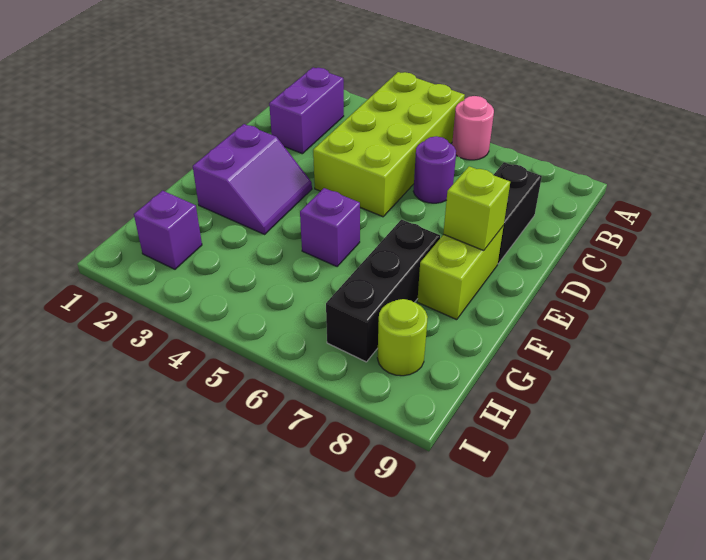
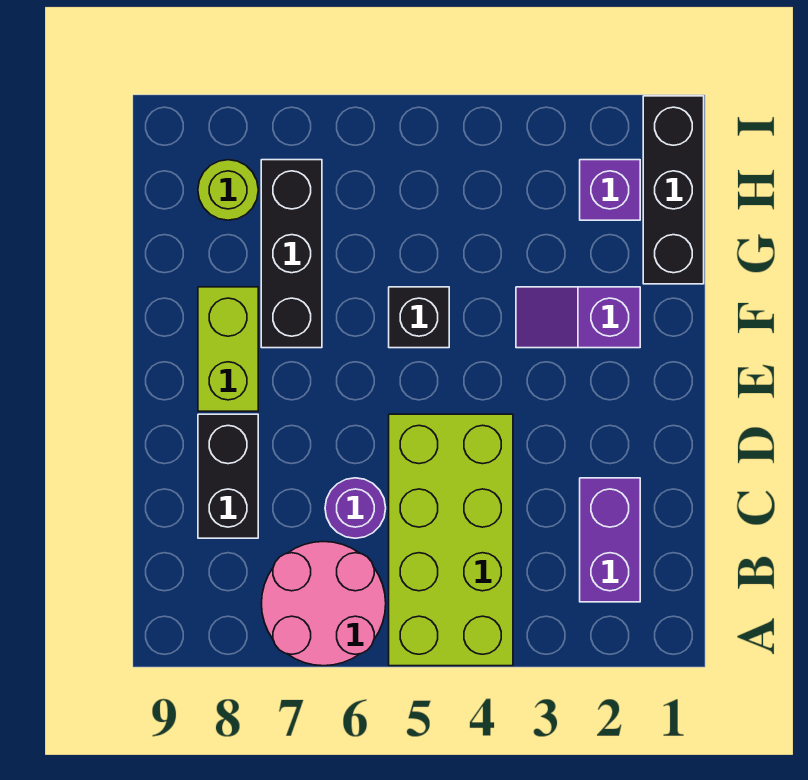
pink round brick A6 level 1 -> pink round brick A6:B7 level 1
purple slope E2:F3 level 1 top 2 -> purple slope F2:F3 level 1 top 2
lime brick E8 level 2 -> none
purple brick F5 level 1 -> black brick F5 level 1
none -> black brick G1:I1 level 1

